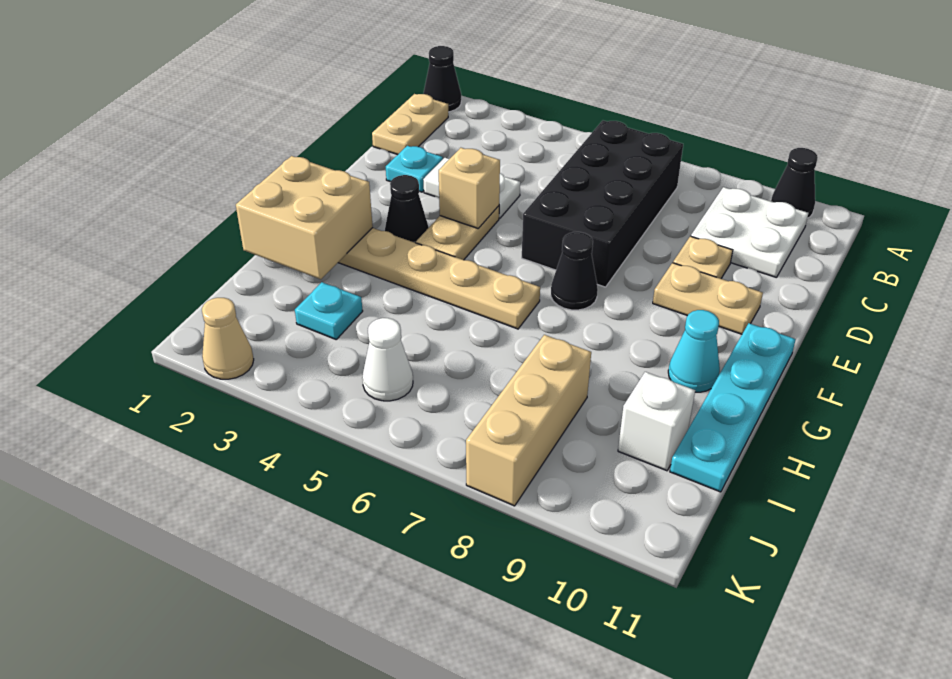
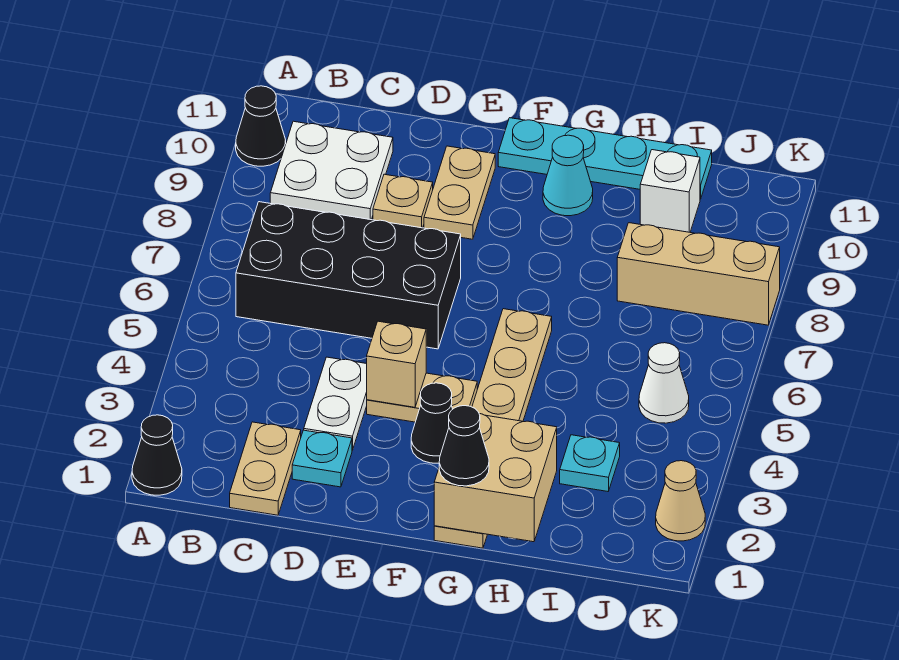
tan plate B1:C1 level 1 -> tan plate C1:C2 level 1
black cone F7 level 1 -> black cone G1 level 3

